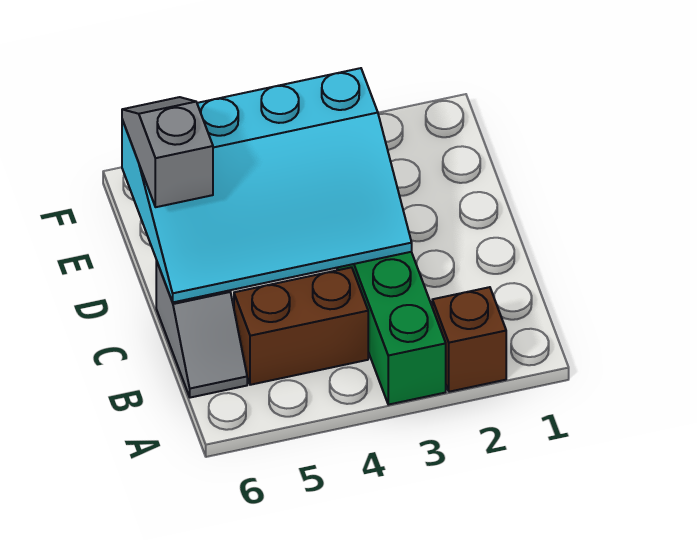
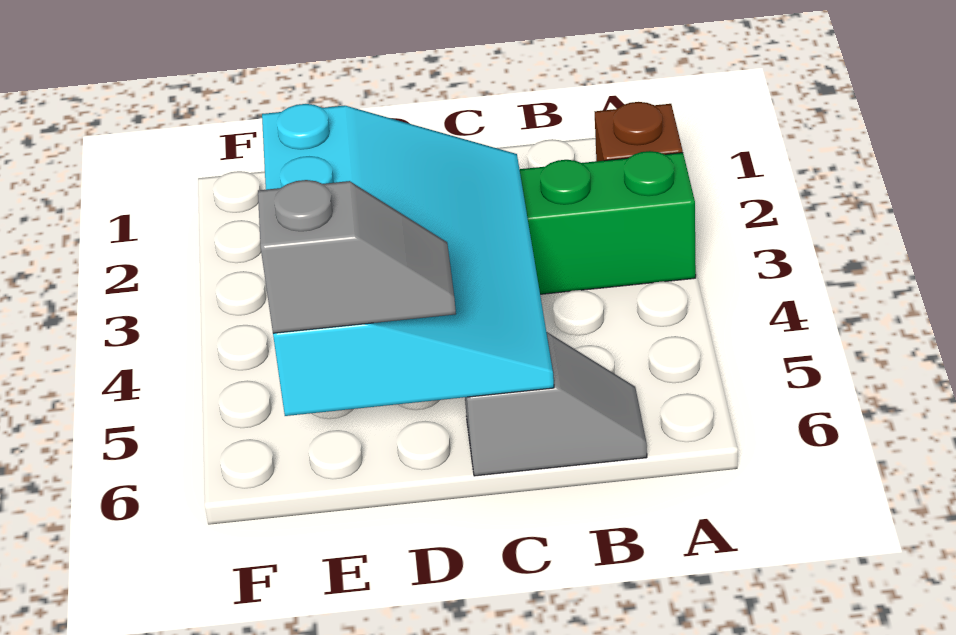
brown brick B4:B5 level 1 -> none
grey slope D6:E6 level 3 top D -> grey slope D6:E6 level 3 top E

